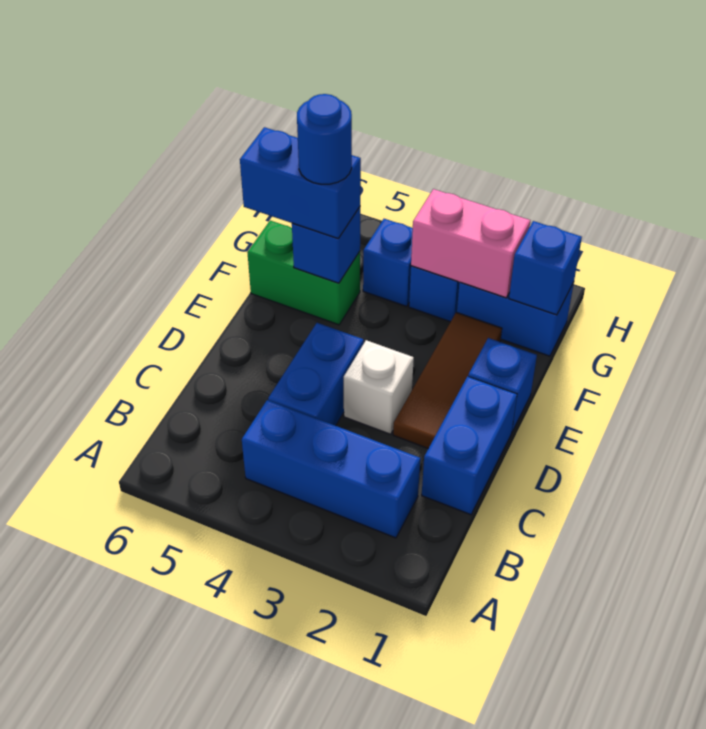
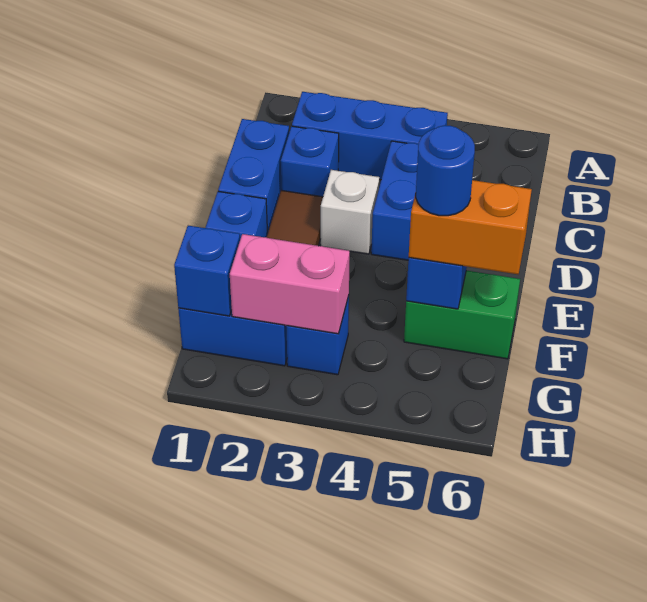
blue brick F5:F6 level 3 -> orange brick F5:F6 level 3
blue brick G4 level 1 -> blue brick C2 level 1

